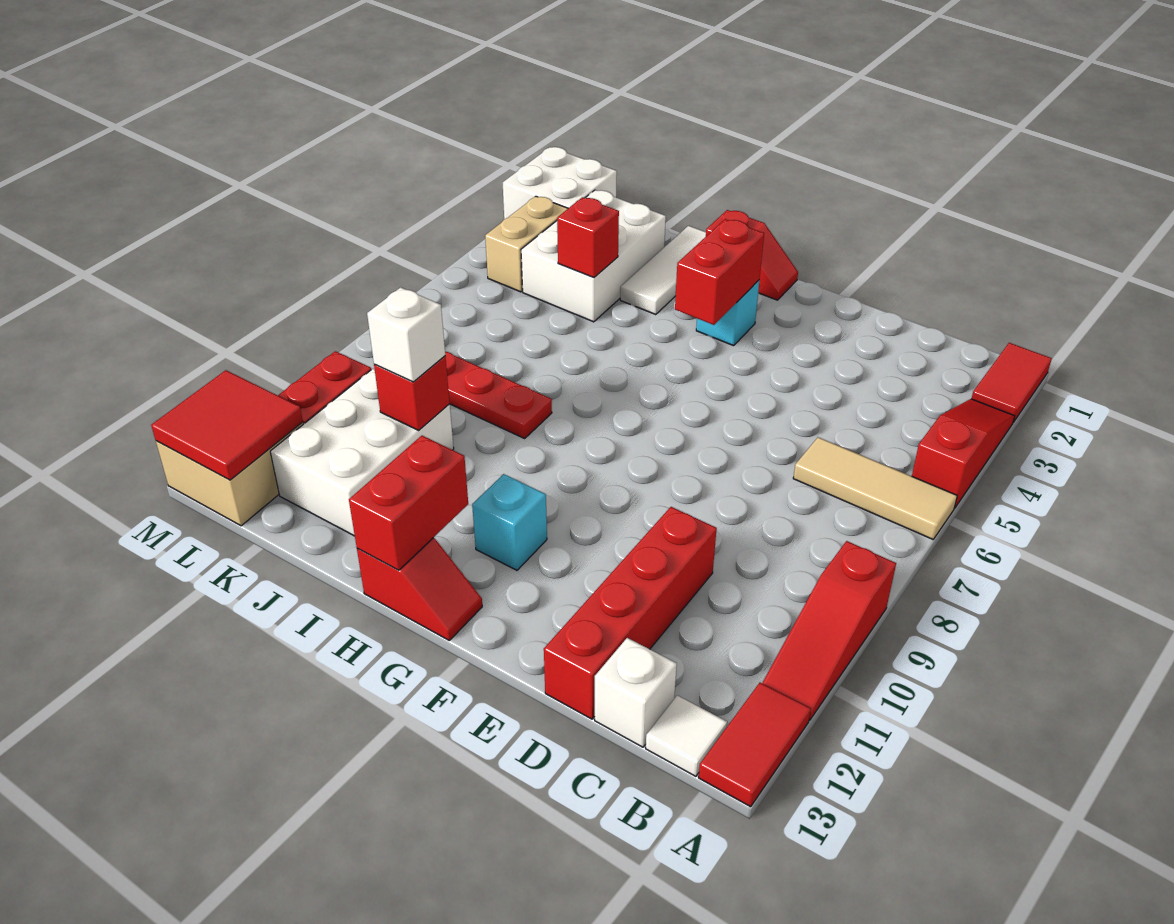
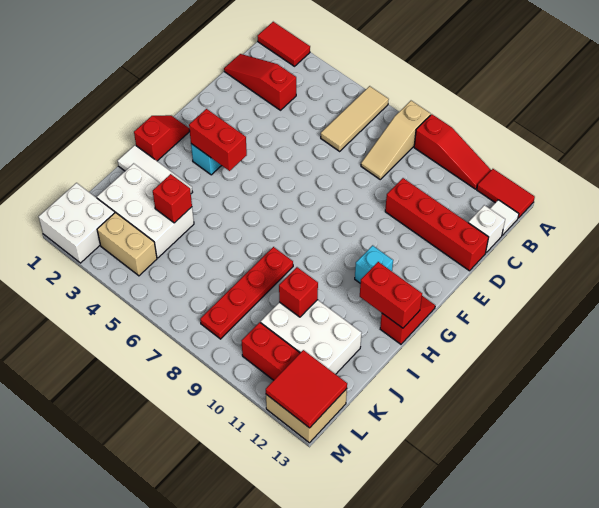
red slope A3:A5 level 1 top 5 -> red slope C1:C3 level 1 top 3
none -> tan slope A8:C8 level 1 top A
white brick J10 level 3 -> none

